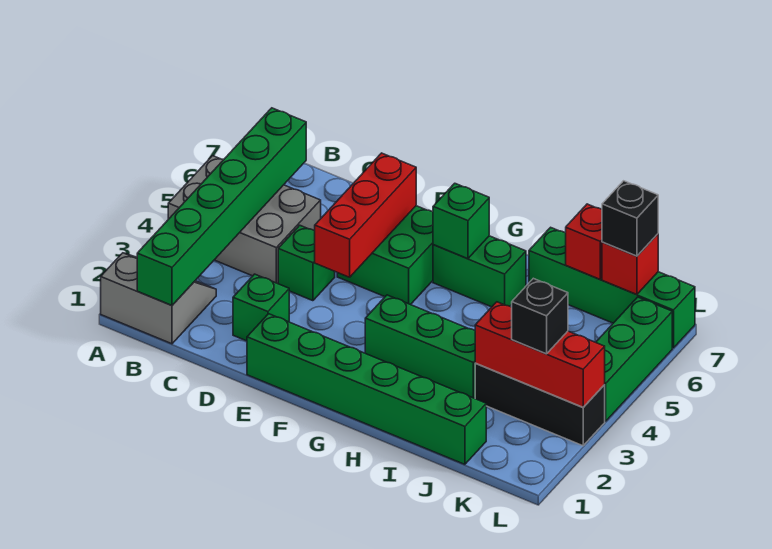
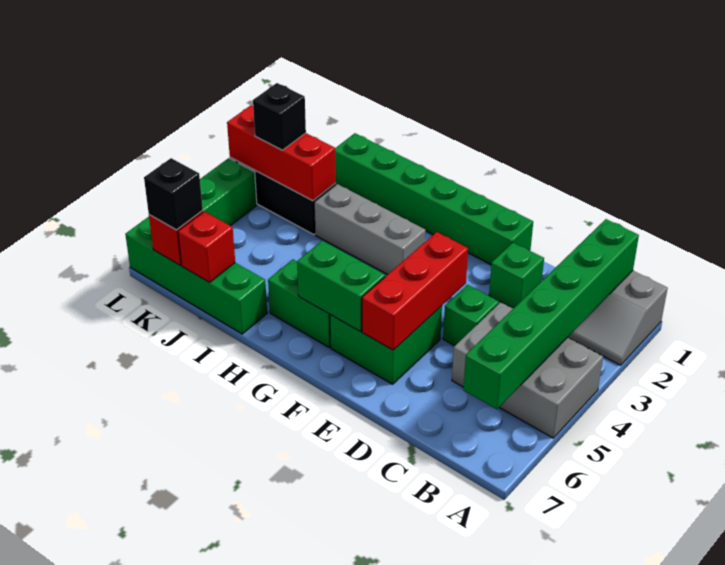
green brick G3:I3 level 1 -> grey brick G3:I3 level 1
green brick G6 level 2 -> green brick F6:G6 level 2

